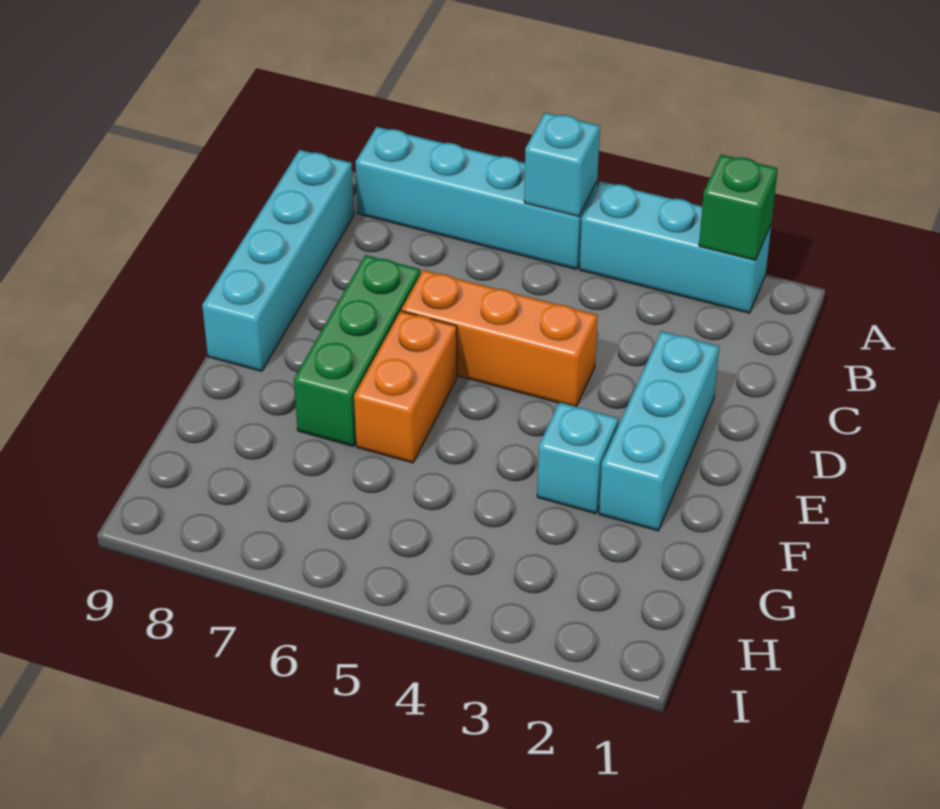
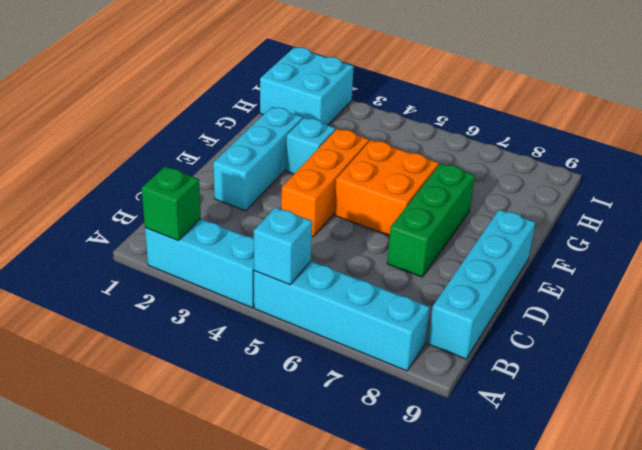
orange brick D4:D6 level 1 -> orange brick D4:F4 level 1
orange brick E6:F6 level 1 -> orange brick E5:F6 level 1
none -> cyan brick H1:I2 level 1

